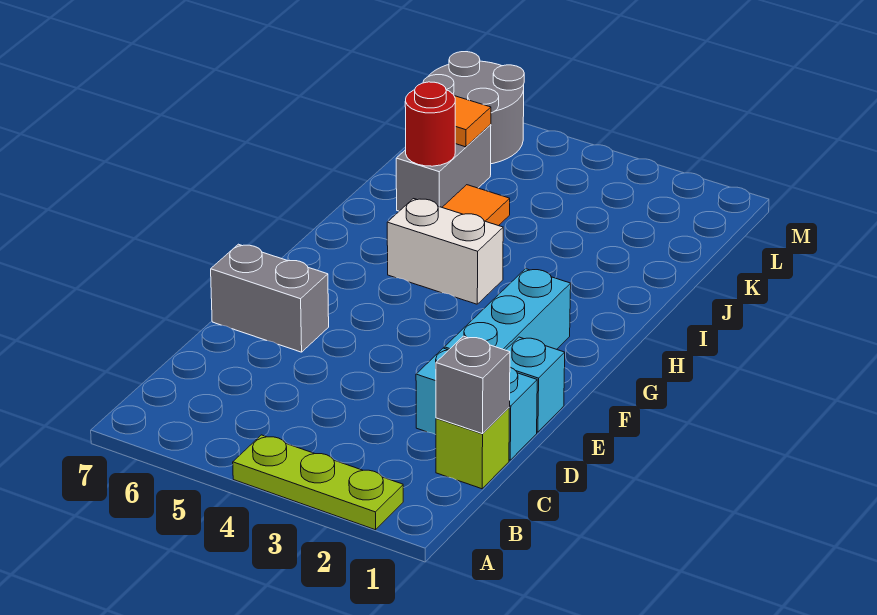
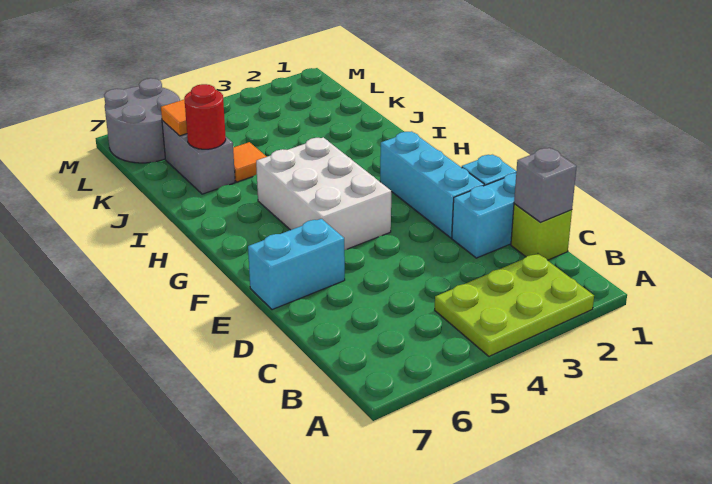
lime plate A2:A4 level 1 -> lime plate A2:B4 level 1
grey brick E6:E7 level 1 -> cyan brick E6:E7 level 1
white brick H4:H5 level 1 -> white brick F4:H5 level 1

